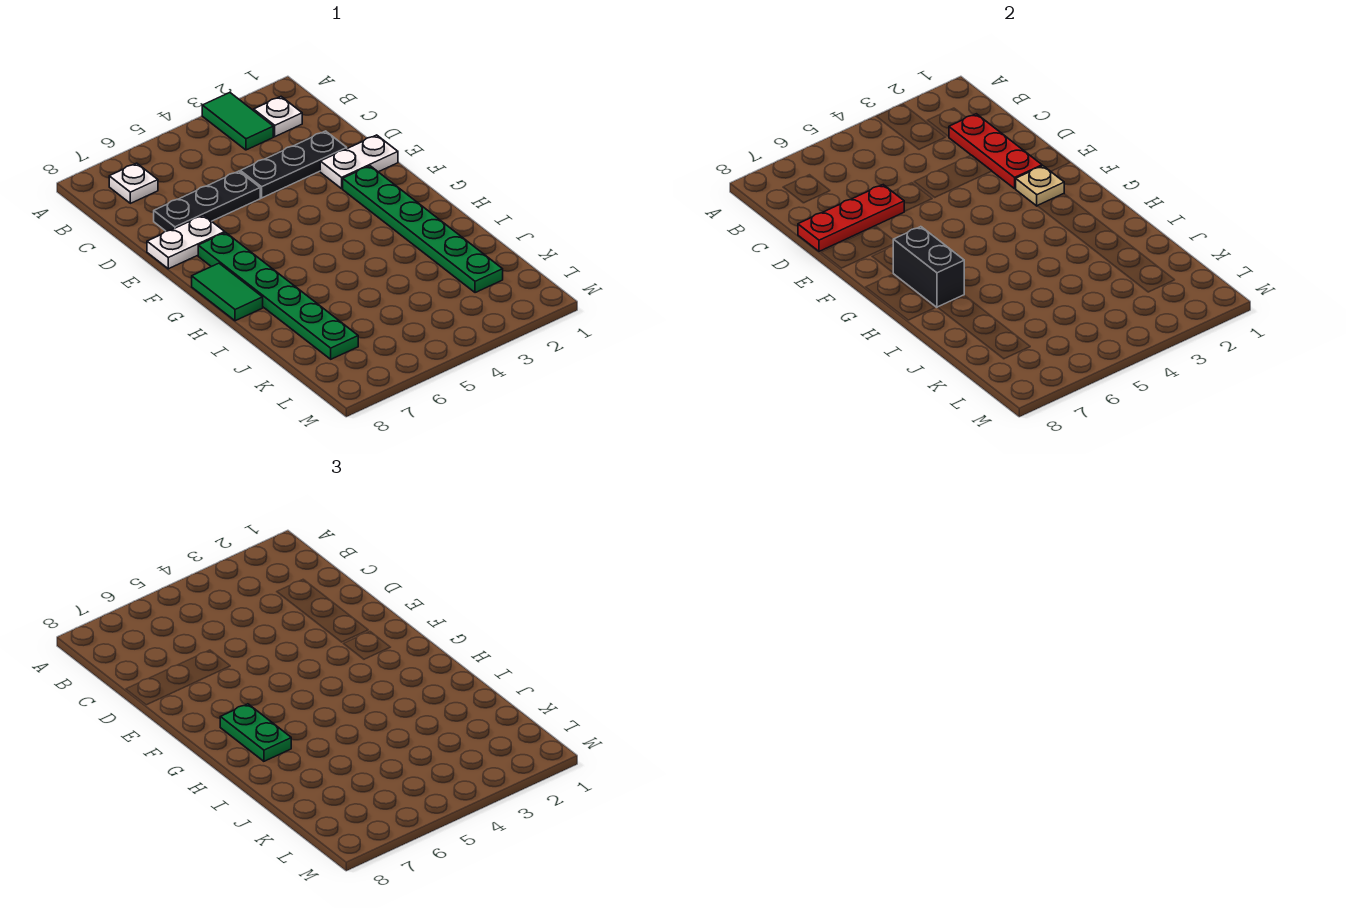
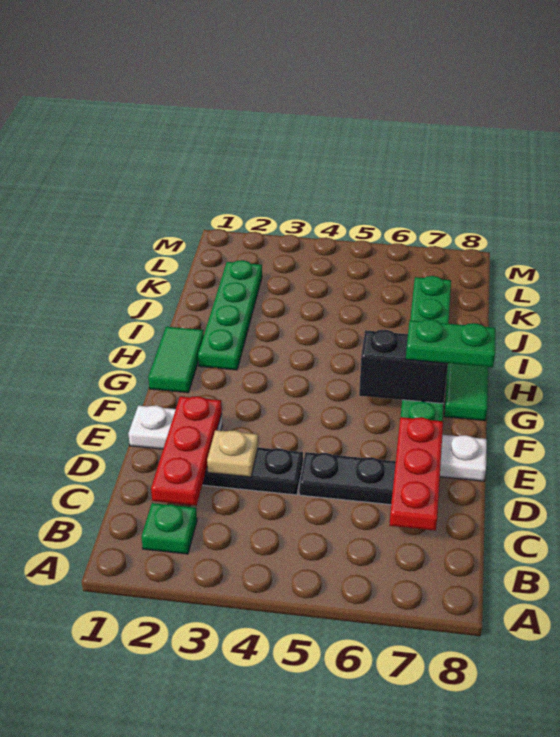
green tile A3:B3 level 1 -> green tile G1:H1 level 1
white plate B2 level 1 -> green plate B2 level 1
white plate B7 level 1 -> none
red plate D6:D8 level 2 -> red plate C7:E7 level 2
green plate F2:K2 level 1 -> green plate H2:K2 level 1
tan plate F2 level 2 -> tan plate D3 level 2
black brick G7:H7 level 2 -> black brick G6:G7 level 2
green plate G7:H7 level 3 -> green plate G7:G8 level 3

